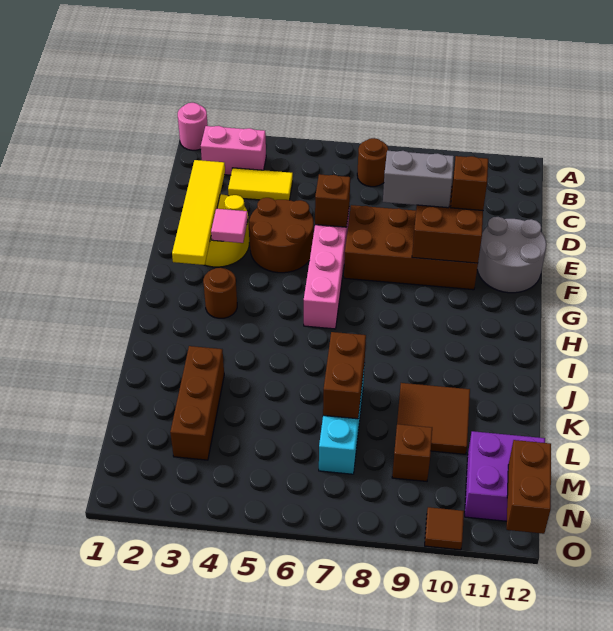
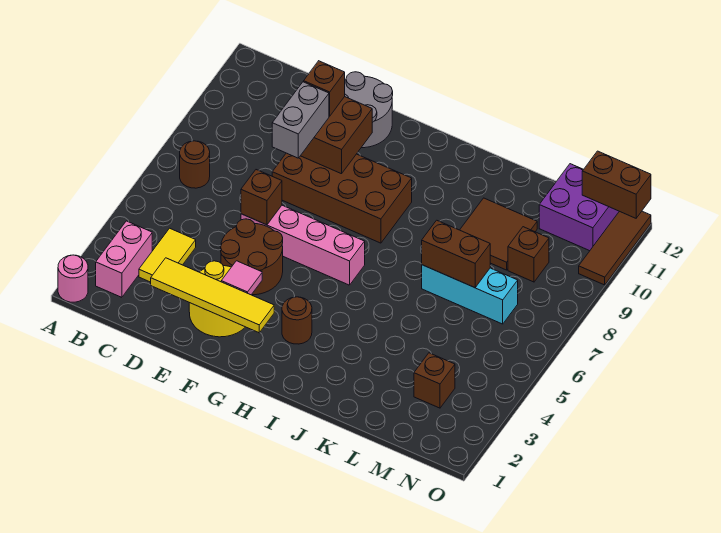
brown brick E7:F10 level 1 -> brown brick E8:H9 level 1
brown brick K3:M3 level 1 -> brown brick M3 level 1
brown tile O10 level 1 -> brown tile O10:O12 level 1

